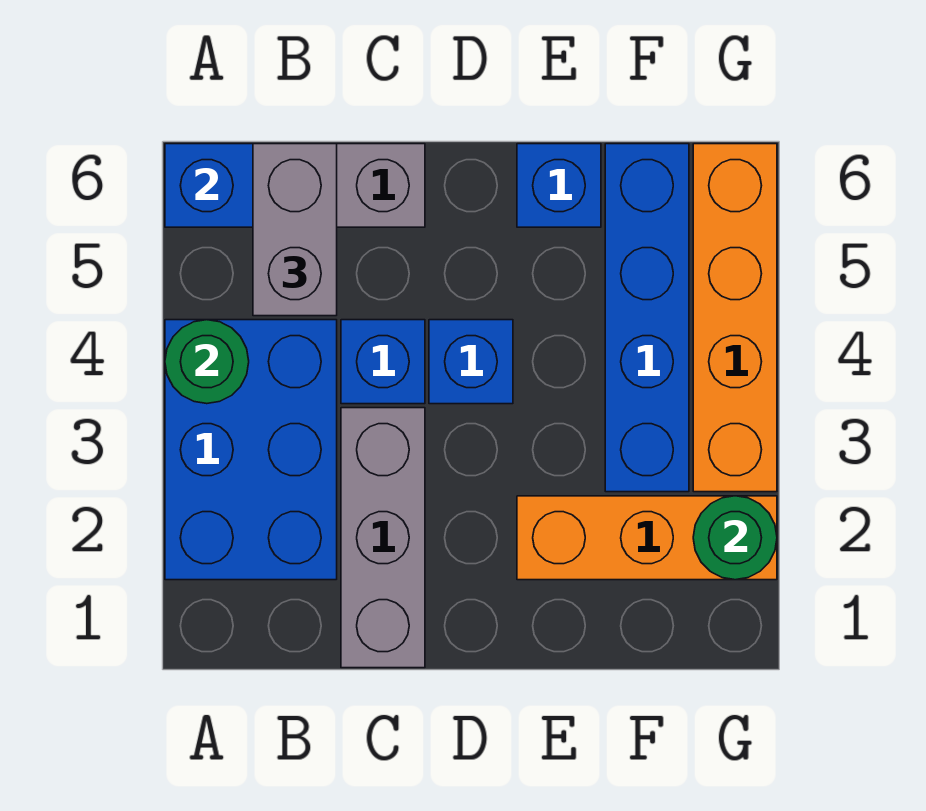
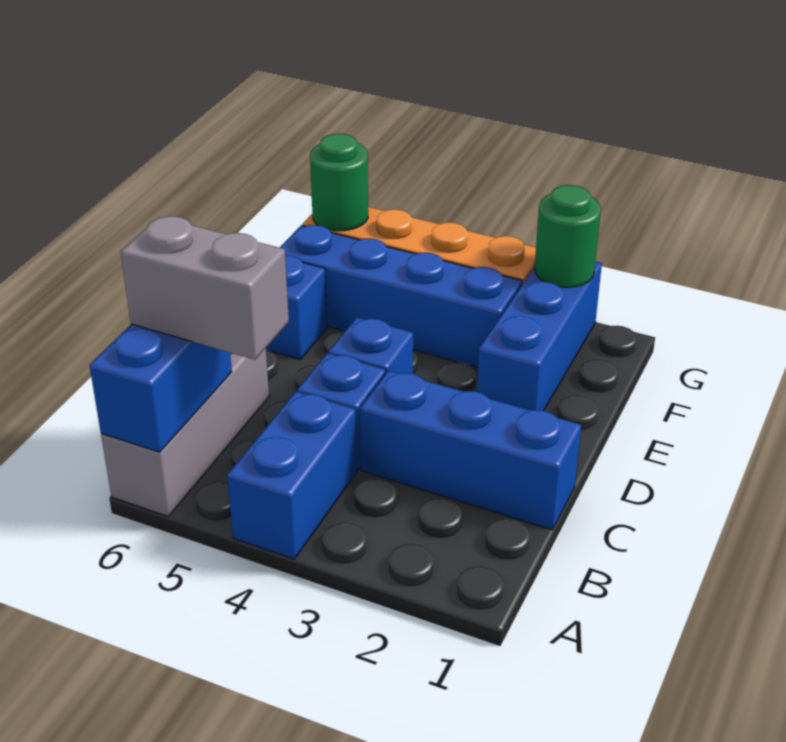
blue brick A2:B4 level 1 -> blue brick A4:B4 level 1
green round brick A4 level 2 -> green round brick G6 level 2
grey brick C1:C3 level 1 -> blue brick C1:C3 level 1
orange brick E2:G2 level 1 -> blue brick E2:G2 level 1

